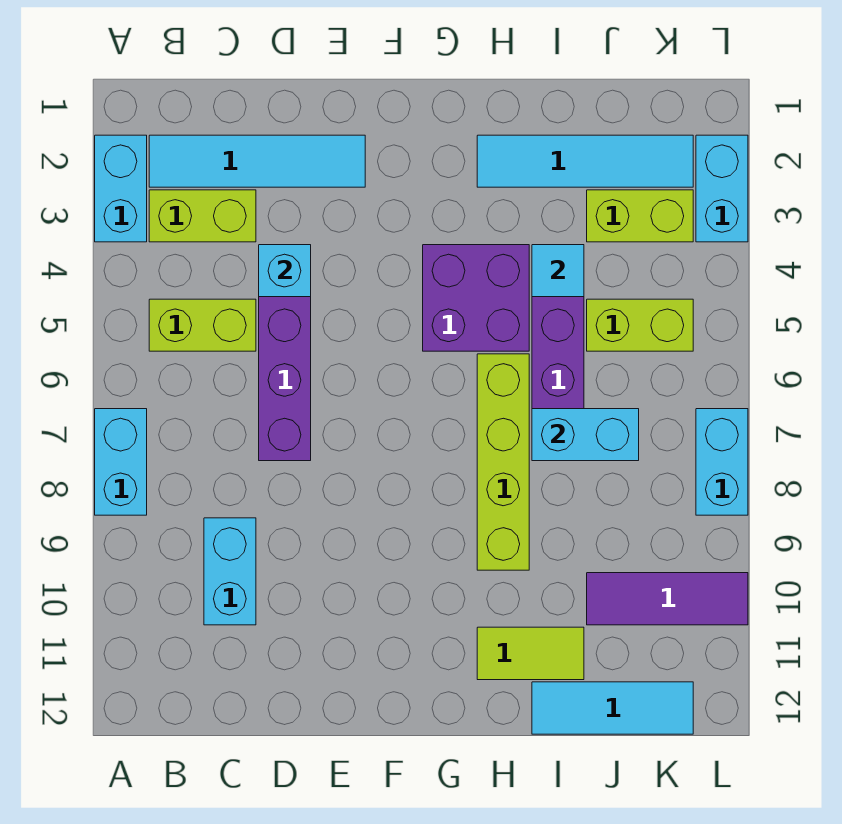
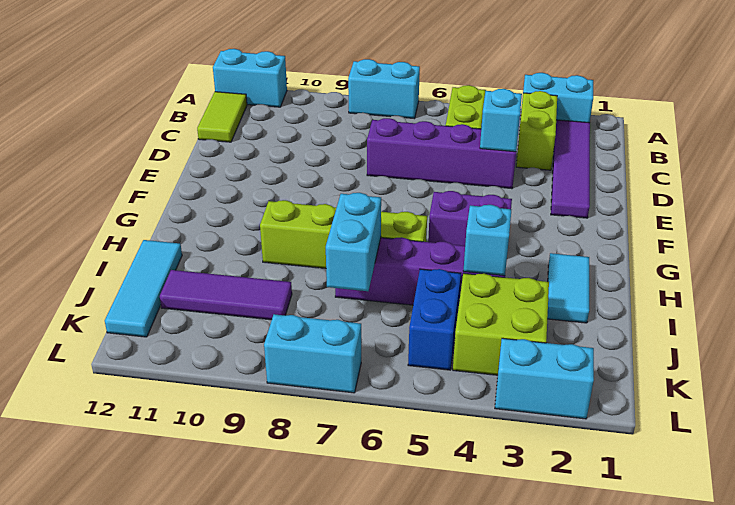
cyan tile B2:E2 level 1 -> purple tile B2:E2 level 1
cyan brick C9:C10 level 1 -> cyan brick A11:A12 level 1
purple brick G4:H5 level 1 -> purple brick G4:G5 level 1
cyan tile H2:K2 level 1 -> cyan tile H2:I2 level 1
lime tile H11:I11 level 1 -> lime tile B12:C12 level 1
cyan tile I4 level 2 -> cyan brick I4 level 2
lime brick J3:K3 level 1 -> lime brick J3:K4 level 1
lime brick J5:K5 level 1 -> blue brick J5:K5 level 1
purple tile J10:L10 level 1 -> purple tile J9:J11 level 1

